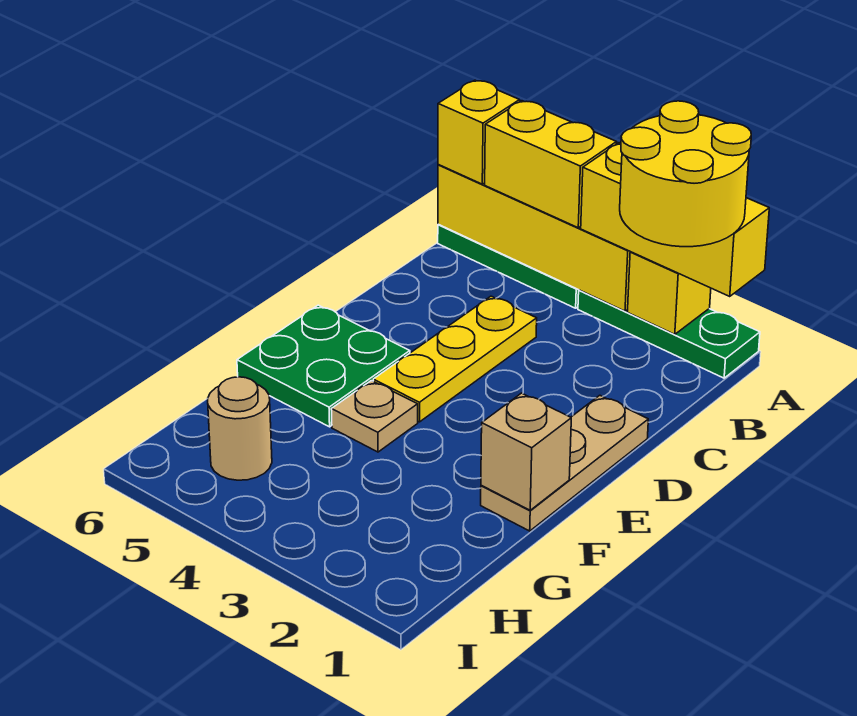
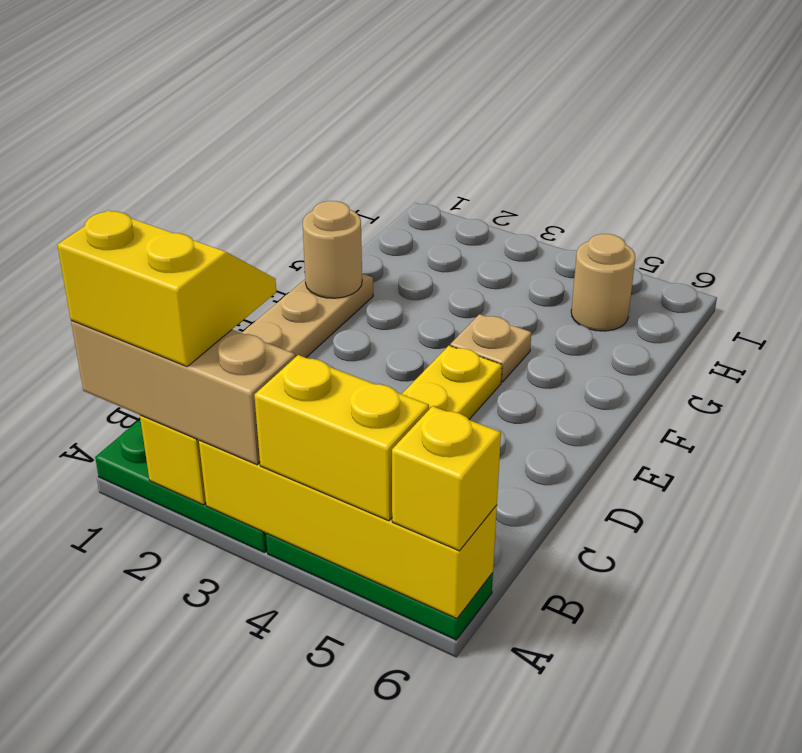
yellow brick A1:A3 level 3 -> tan brick A1:A3 level 3
yellow round brick A1:B2 level 4 -> yellow slope A1:B2 level 4 top A
green plate E5:F6 level 1 -> none
tan brick F1 level 2 -> tan round brick F1 level 2

